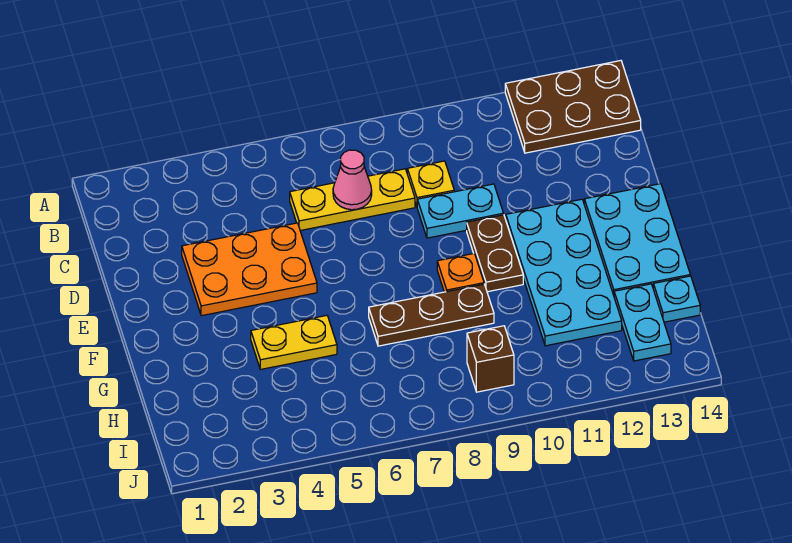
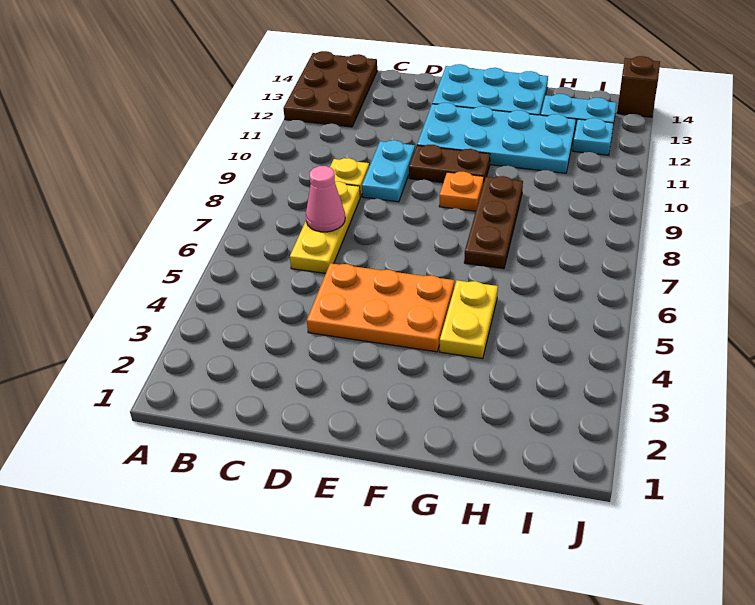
orange plate D3:E5 level 1 -> orange plate D4:F5 level 1
cyan plate H14 level 1 -> cyan plate I12 level 1
brown brick I9 level 1 -> brown brick J14 level 1

